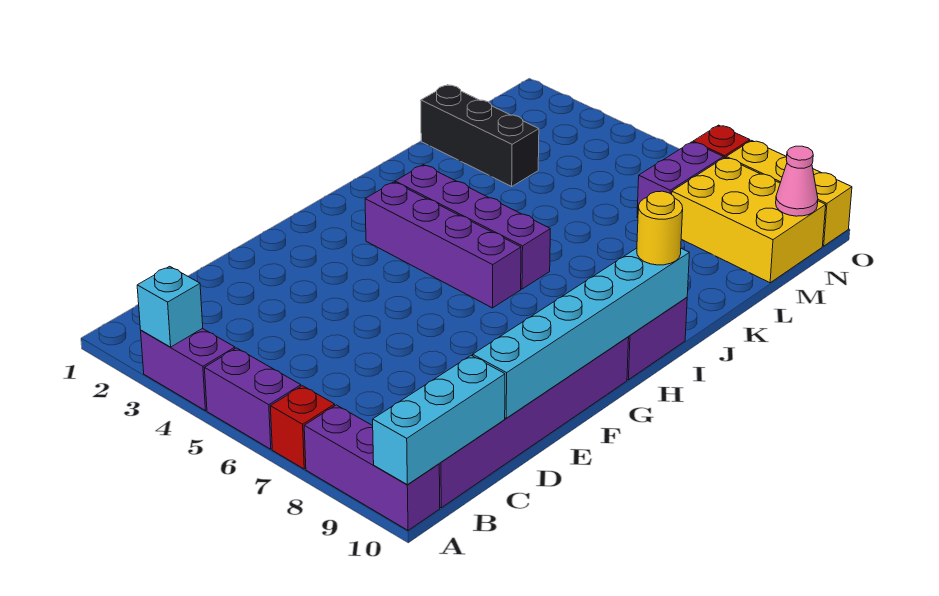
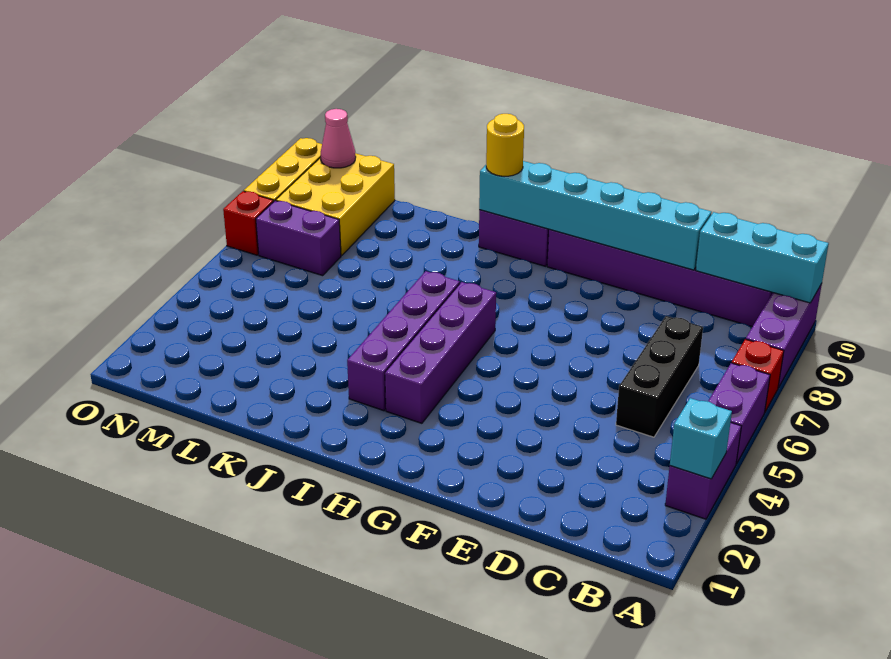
black brick L1:L3 level 1 -> black brick C5:C7 level 1

